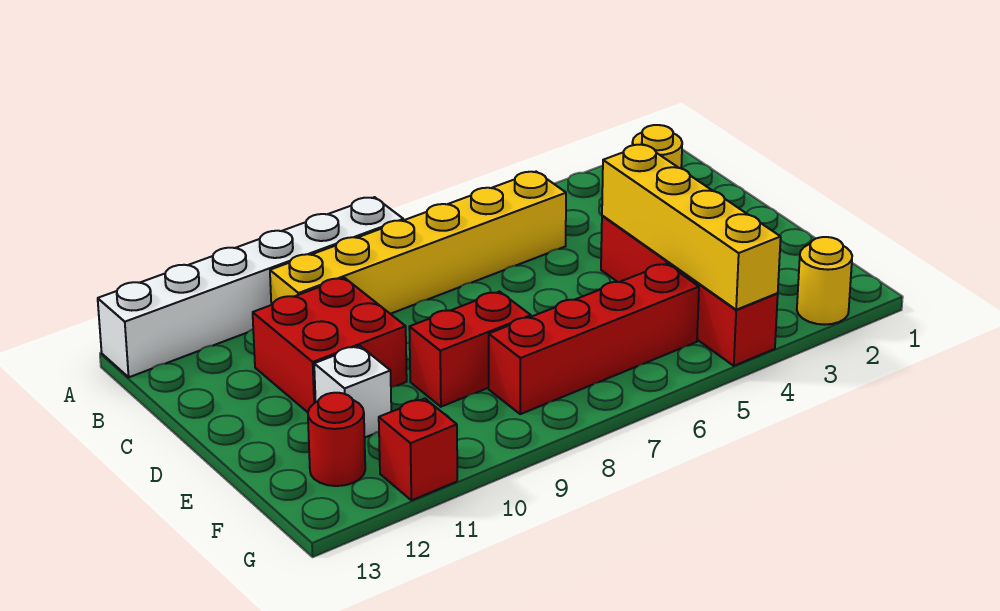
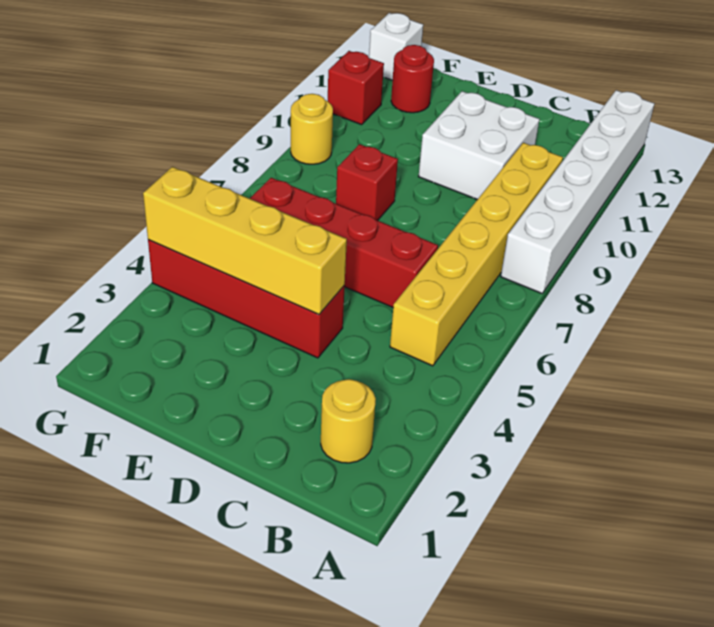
red brick C10:D11 level 1 -> white brick C10:D11 level 1
red brick E8:E9 level 1 -> red brick E8 level 1
white brick E11 level 1 -> white brick G13 level 1
red brick F5:F8 level 1 -> red brick C6:F6 level 1
yellow round brick G2 level 1 -> yellow round brick G9 level 1

